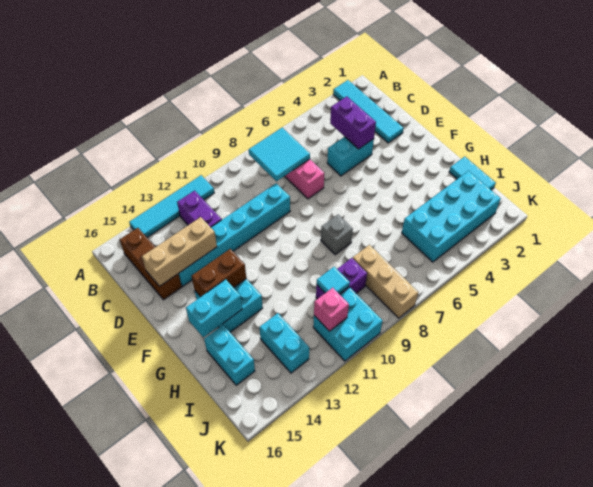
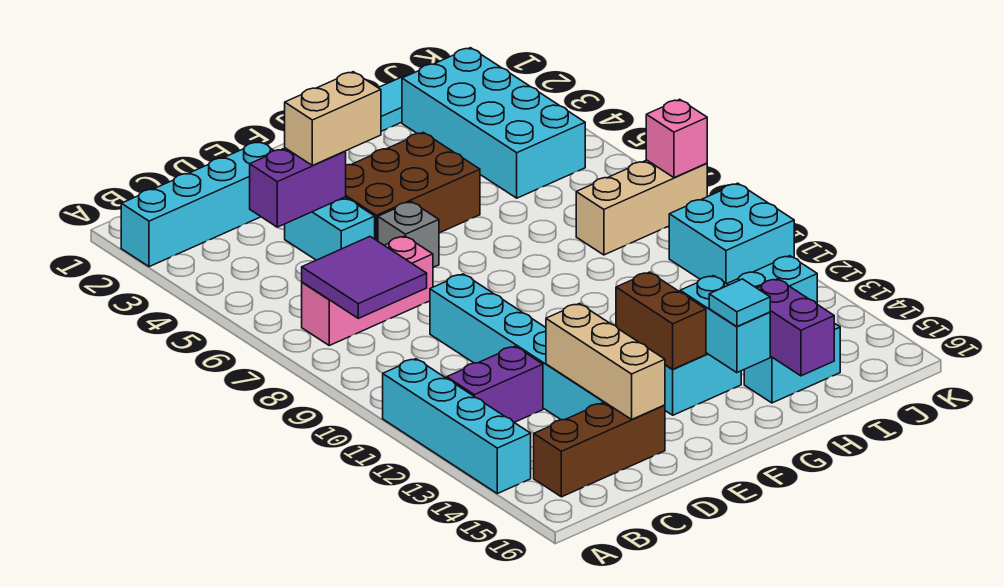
cyan tile A2:D2 level 1 -> cyan brick A2:D2 level 1
cyan tile A11:A14 level 1 -> cyan brick A11:A14 level 1
cyan tile B7:C8 level 2 -> purple tile B7:C8 level 2
none -> tan brick D4:E4 level 3
none -> brown brick E4:G5 level 1
grey brick G8 level 1 -> grey brick E6 level 1
purple brick I9:I10 level 1 -> purple brick H15:H16 level 2
cyan tile I10 level 2 -> cyan tile G15 level 3
pink brick J11 level 2 -> pink brick K8 level 2

